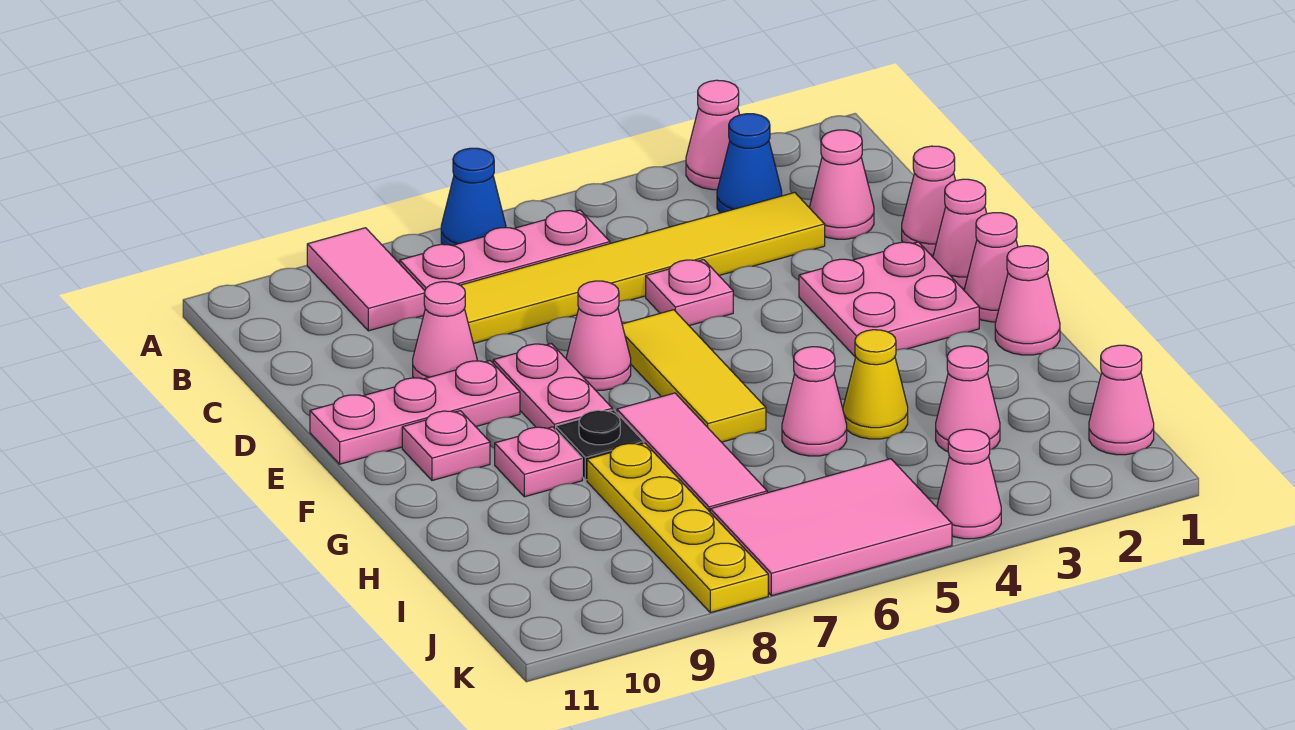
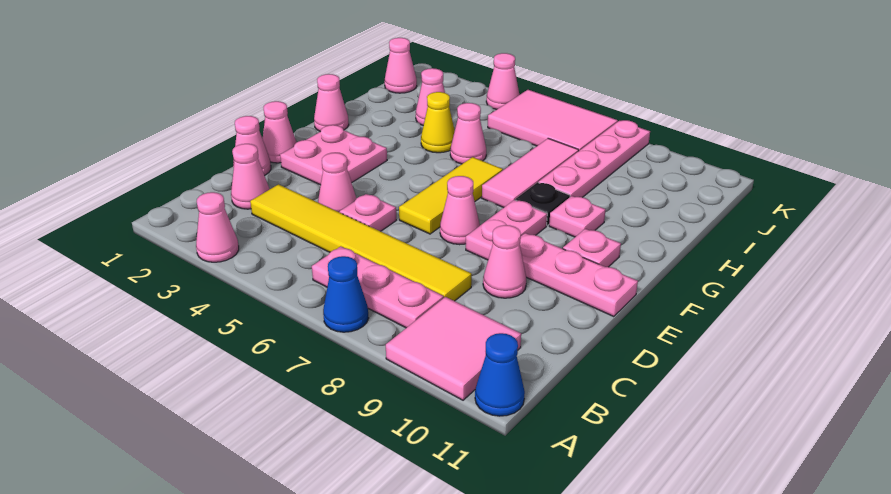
pink tile A9:B9 level 1 -> pink tile A9:B10 level 1
blue cone B3 level 1 -> blue cone A11 level 1
pink cone F1 level 1 -> pink cone D4 level 1
yellow plate H8:K8 level 1 -> pink plate H8:K8 level 1

